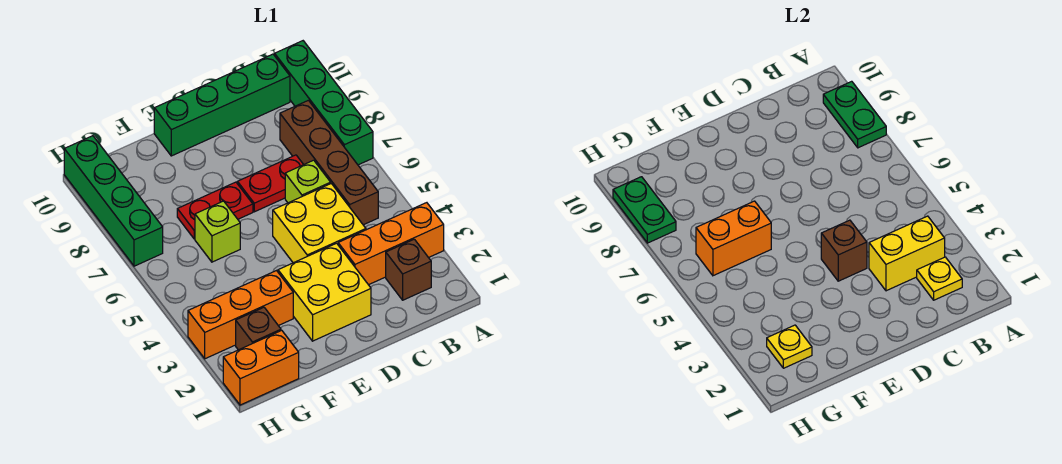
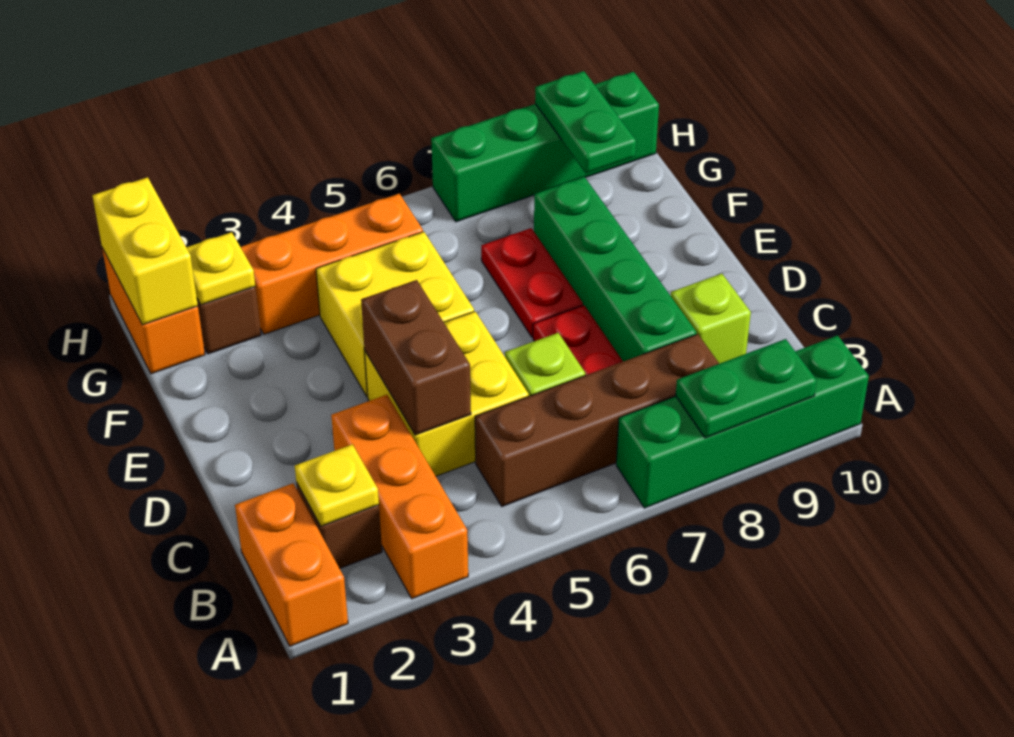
yellow brick B3:C3 level 2 -> yellow brick G1:H1 level 2
green brick B10:E10 level 1 -> green brick C8:F8 level 1
yellow brick D2:E3 level 1 -> yellow brick E4:F5 level 1
brown brick D4 level 2 -> brown brick C4:D4 level 2
orange brick F3:H3 level 1 -> orange brick G3:G5 level 1
lime brick F6 level 1 -> lime brick C9 level 1
orange brick F6:G6 level 2 -> orange brick A1:B1 level 1
green plate H8:H9 level 2 -> green plate G9:H9 level 2

